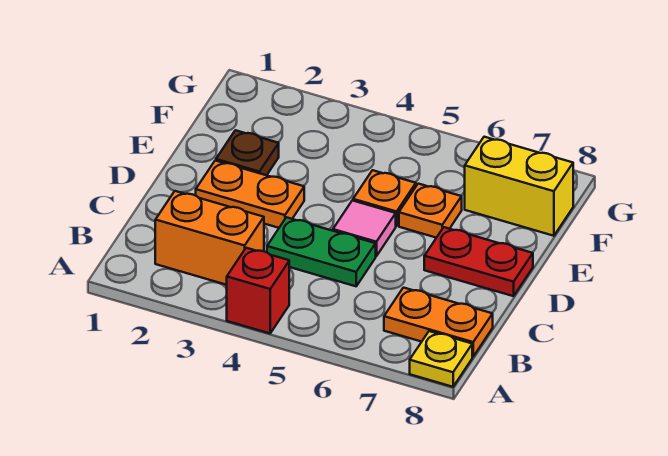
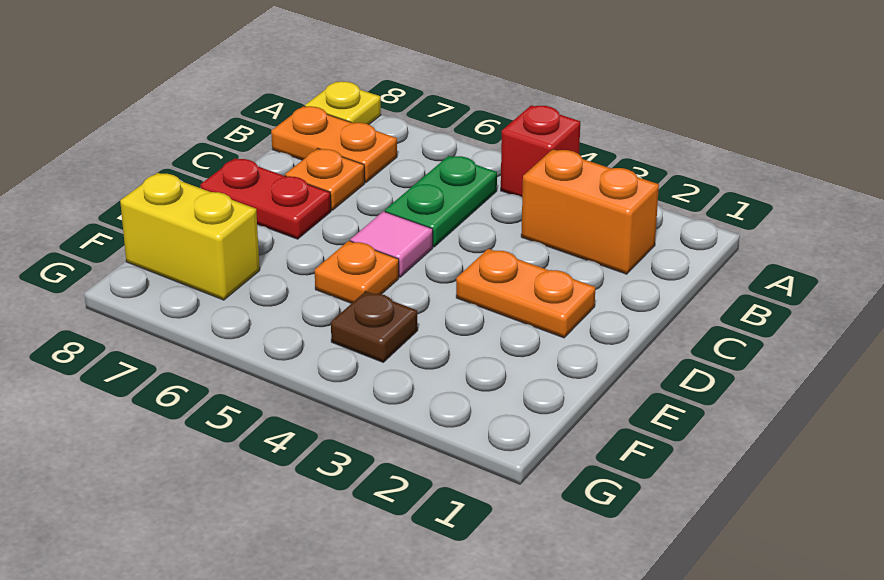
green plate C4:C5 level 1 -> green plate B5:C5 level 1
brown plate E2 level 1 -> brown plate F4 level 1
orange plate E6 level 1 -> orange plate C7 level 1

